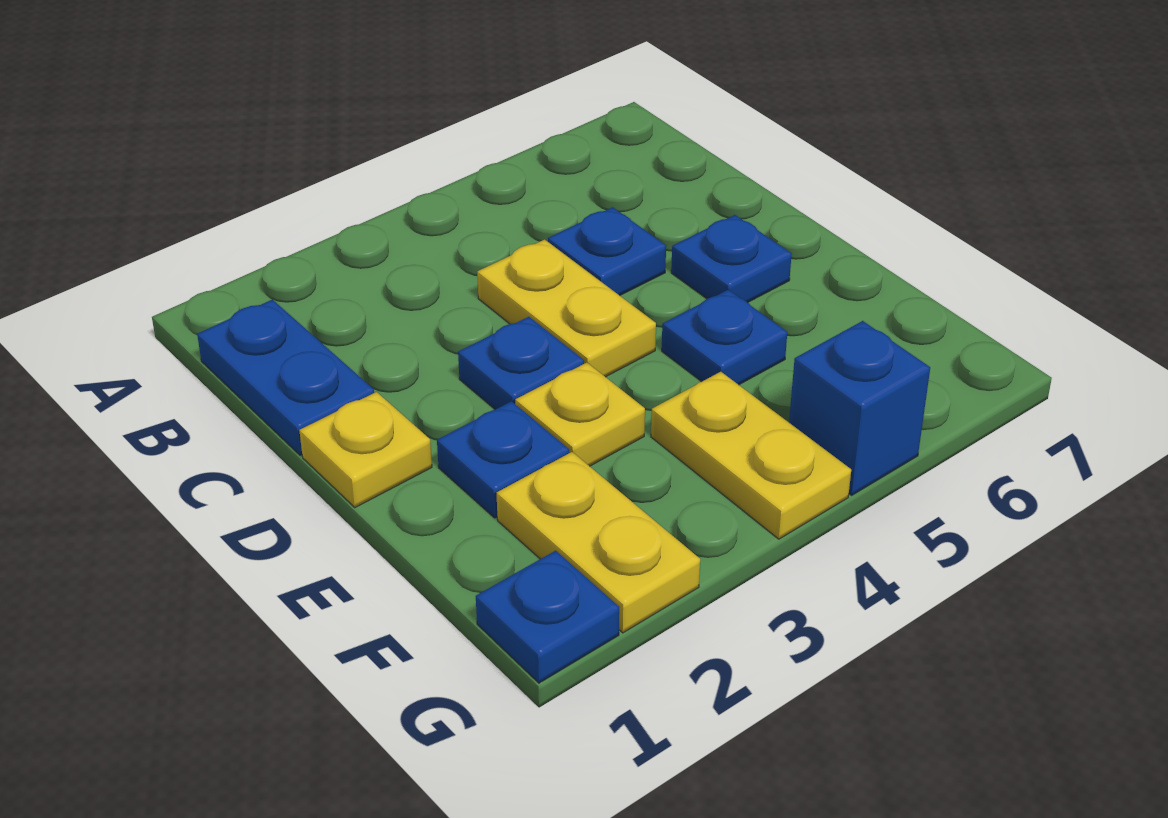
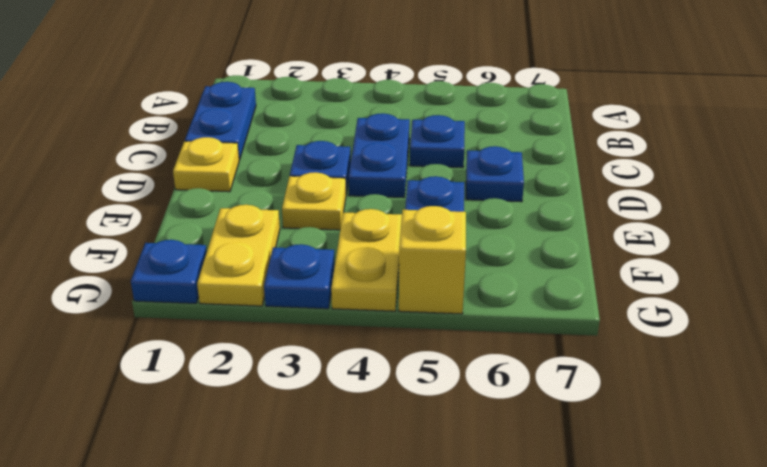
yellow plate C4:D4 level 1 -> blue plate C4:D4 level 1
blue plate E2 level 1 -> blue plate G3 level 1
blue brick G5 level 1 -> yellow brick G5 level 1

